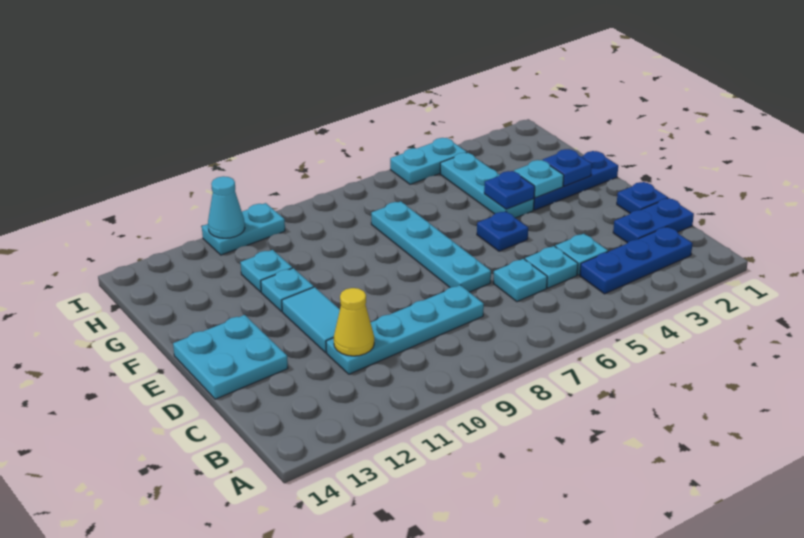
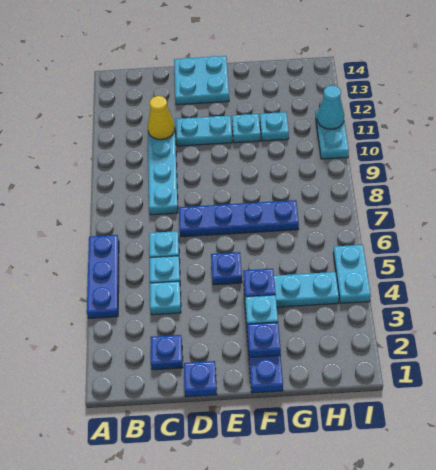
blue plate B2:B4 level 1 -> blue plate A4:A6 level 1
blue plate C1:C2 level 1 -> blue plate C2 level 1
cyan plate D7:G7 level 1 -> blue plate D7:G7 level 1
cyan tile D11:E11 level 1 -> cyan plate D11:E11 level 1

